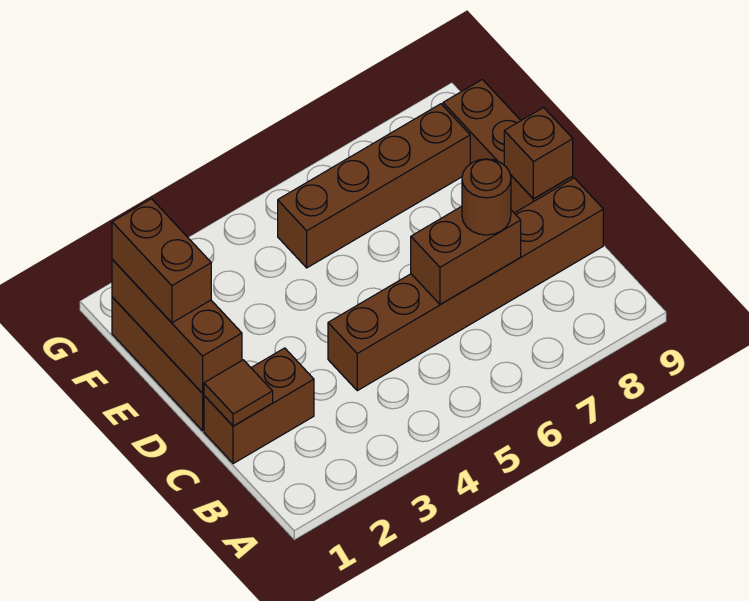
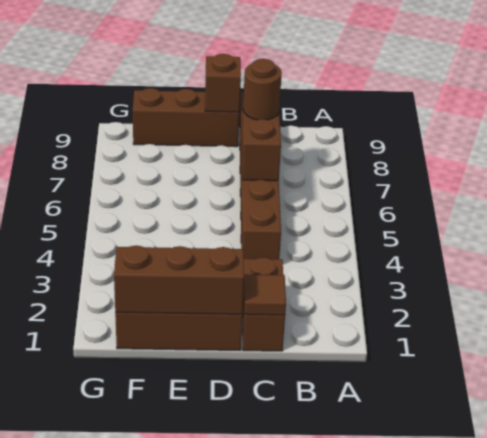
brown brick E1:F1 level 3 -> none
brown brick F5:F8 level 1 -> none

